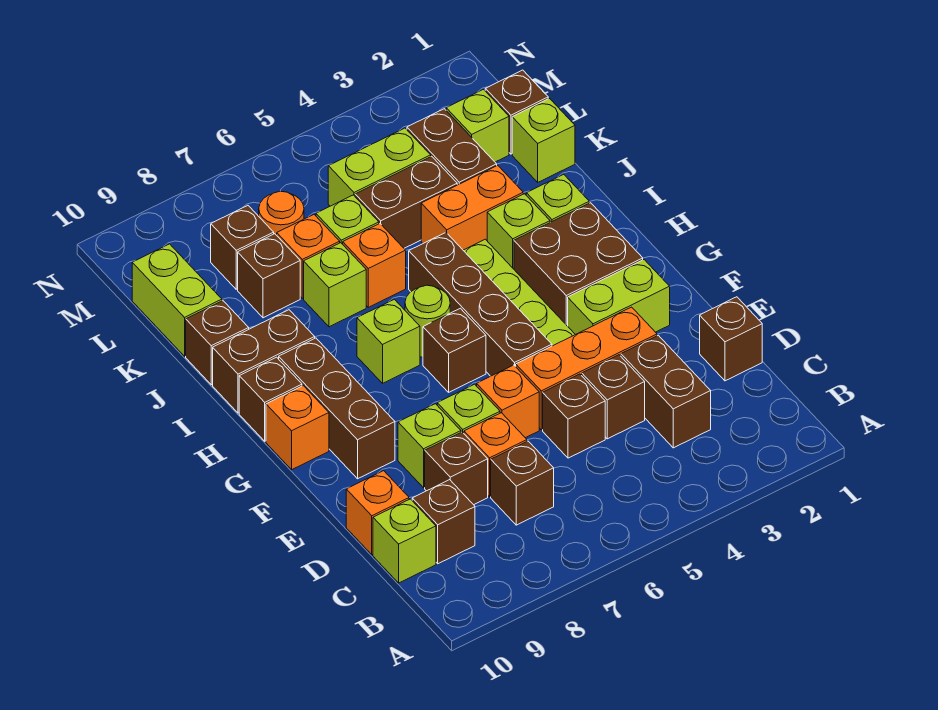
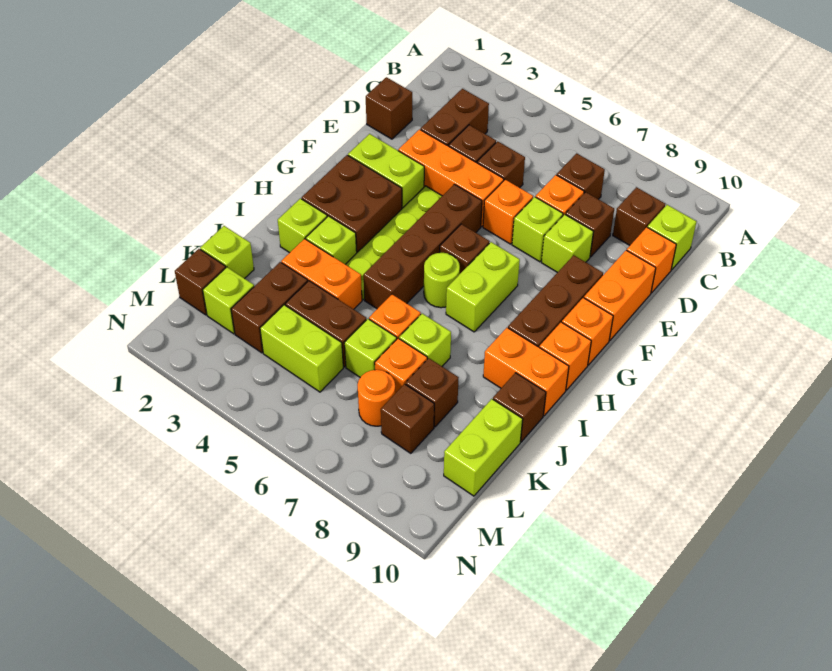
none -> orange brick E10:F10 level 1
lime brick H7 level 1 -> lime brick G7:H7 level 1
brown brick H10 level 1 -> orange brick H10 level 1
brown brick I9:I10 level 1 -> orange brick I9:I10 level 1

